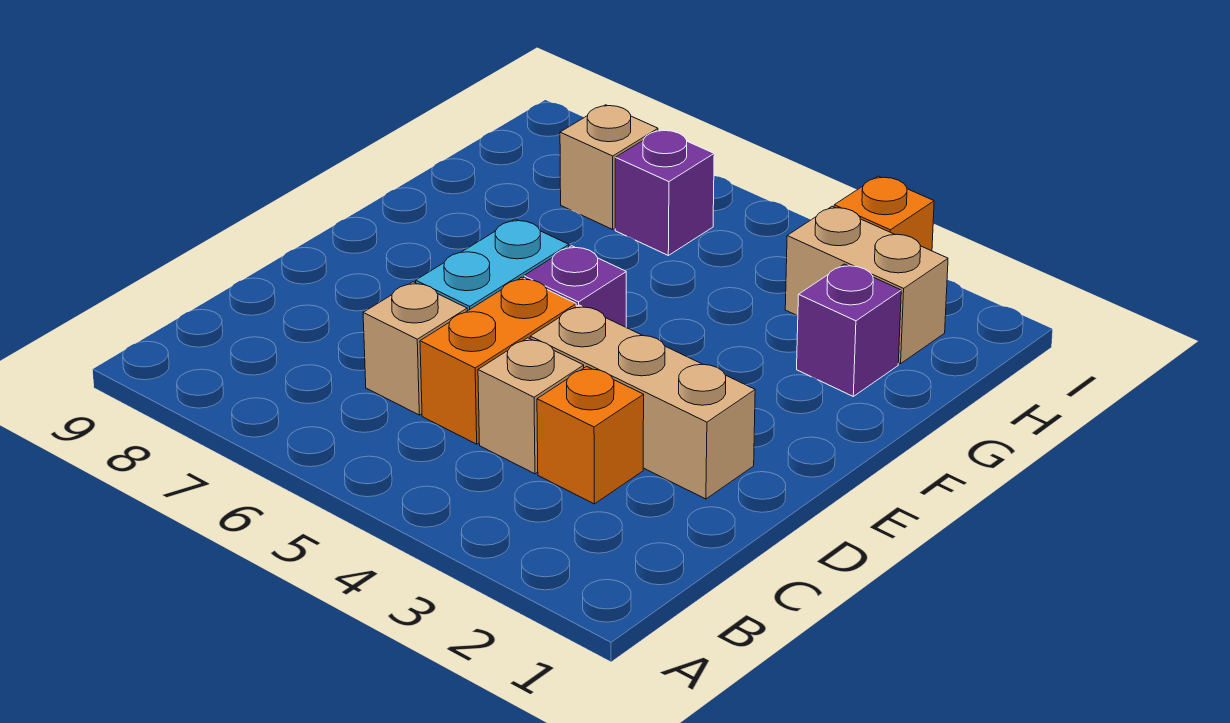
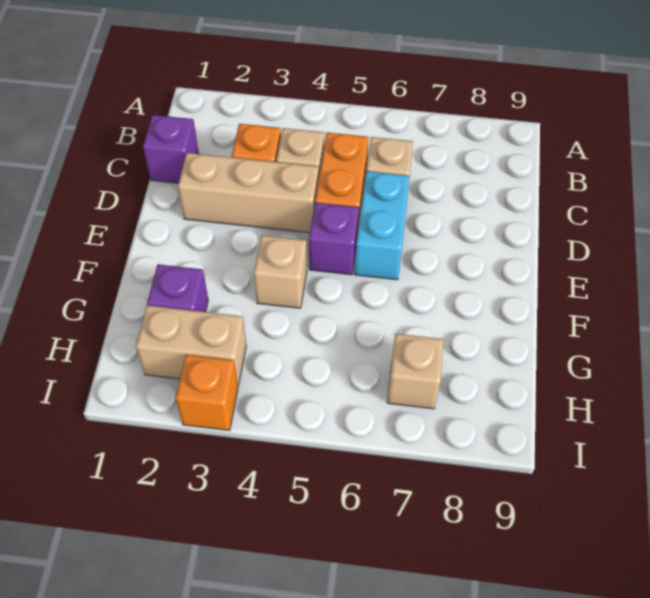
none -> tan brick F4 level 1
purple brick H6 level 1 -> purple brick C1 level 1

